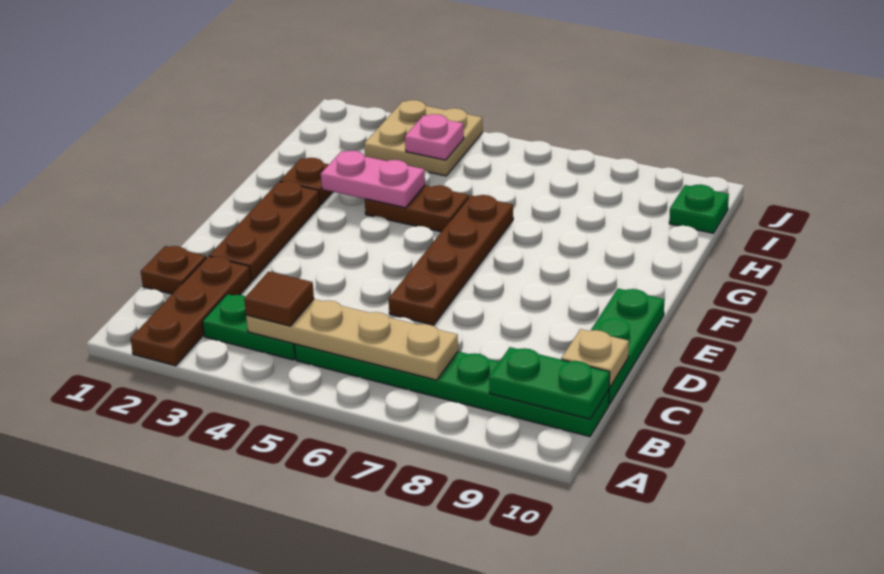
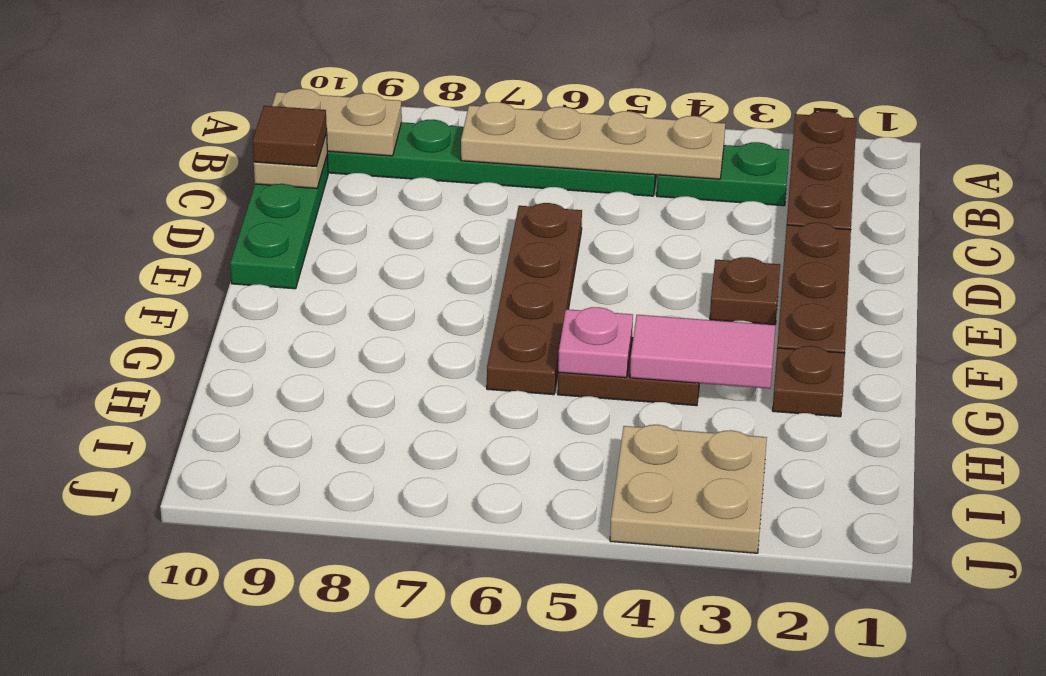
brown tile B4 level 3 -> brown tile C10 level 3
green plate B9:B10 level 2 -> tan plate B9:B10 level 2
brown plate C1 level 1 -> brown plate E3 level 1
pink plate G3:G4 level 2 -> pink tile G3:G4 level 2
pink plate I4 level 2 -> pink plate G5 level 2
green plate I10 level 1 -> none

